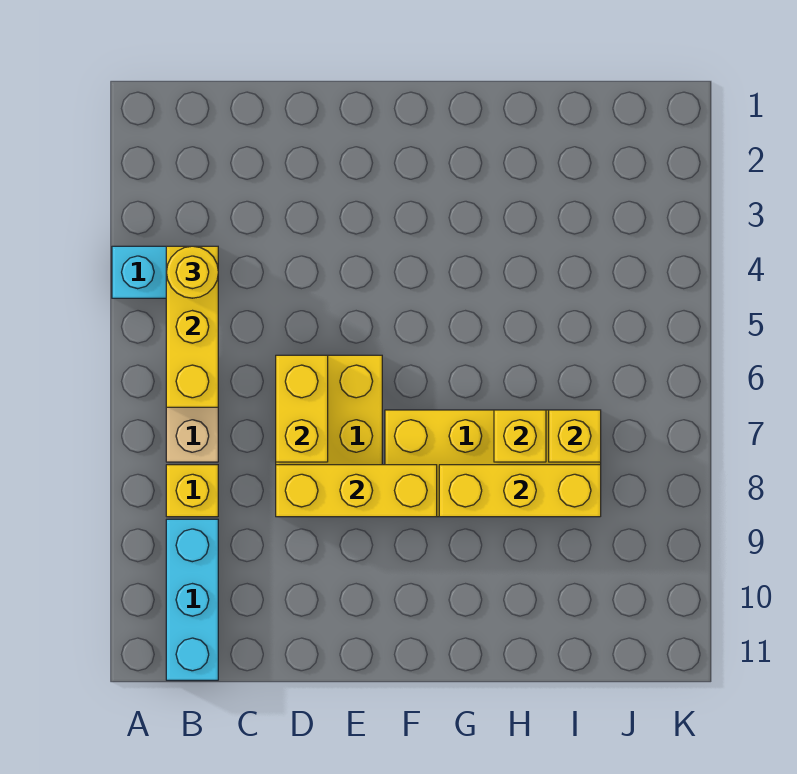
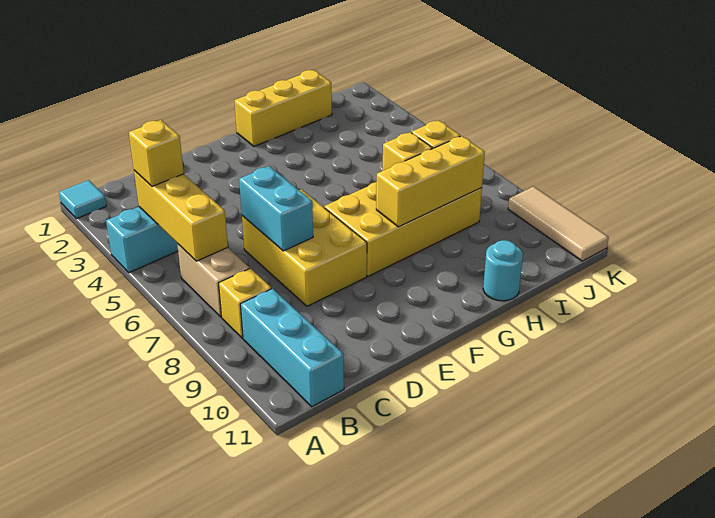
none -> cyan tile A1 level 1
yellow round brick B4 level 3 -> yellow brick B4 level 3
yellow brick D6:D7 level 2 -> cyan brick D6:D7 level 2
yellow brick D8:F8 level 2 -> yellow brick G1:I1 level 1
none -> cyan round brick H11 level 1
none -> tan tile K9:K11 level 1

